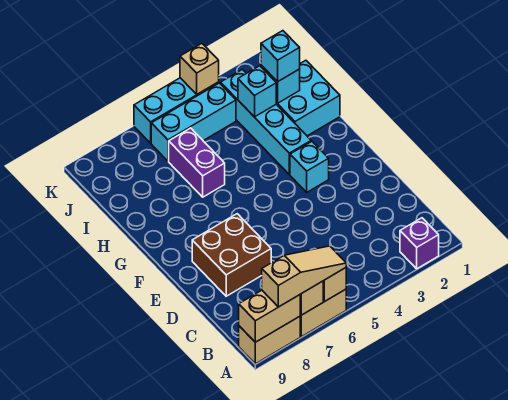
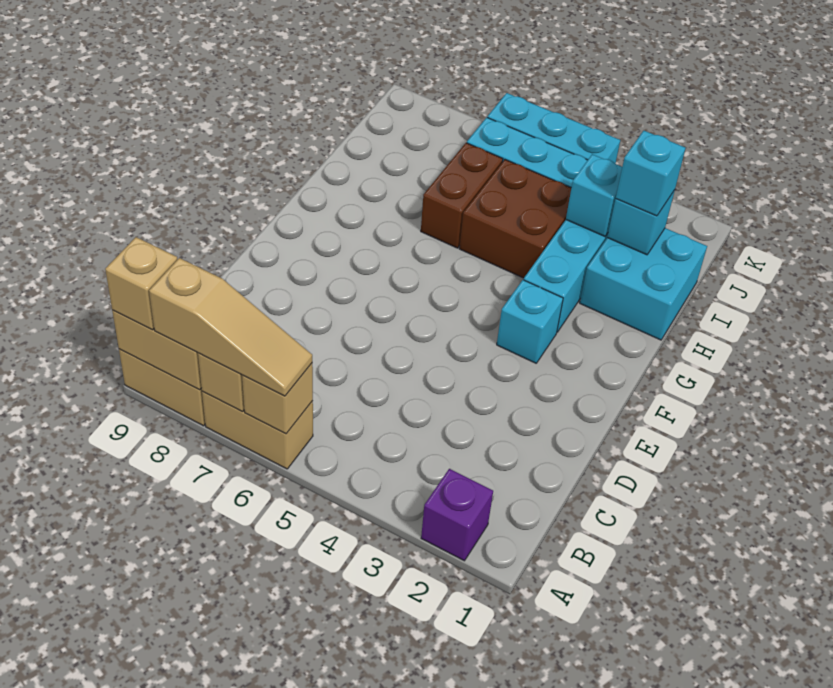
brown brick D7:E8 level 1 -> brown brick H4:I5 level 1
purple brick H6:I6 level 1 -> brown brick H6:I6 level 1
tan brick K4 level 2 -> tan brick A9 level 3

